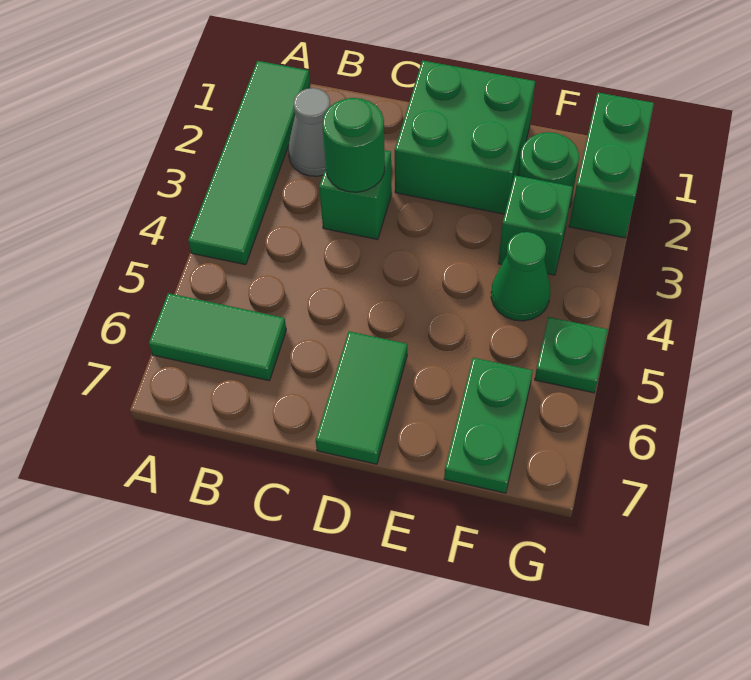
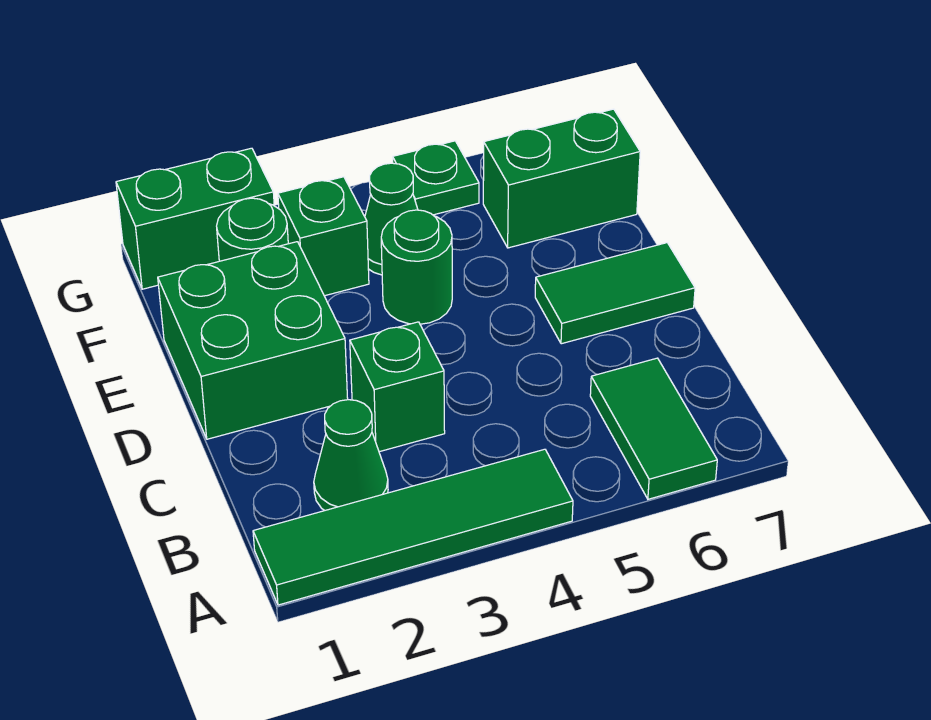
grey cone B2 level 1 -> green cone B2 level 1
green round brick C3 level 2 -> green round brick E4 level 1
green plate F6:F7 level 1 -> green brick F6:F7 level 1

